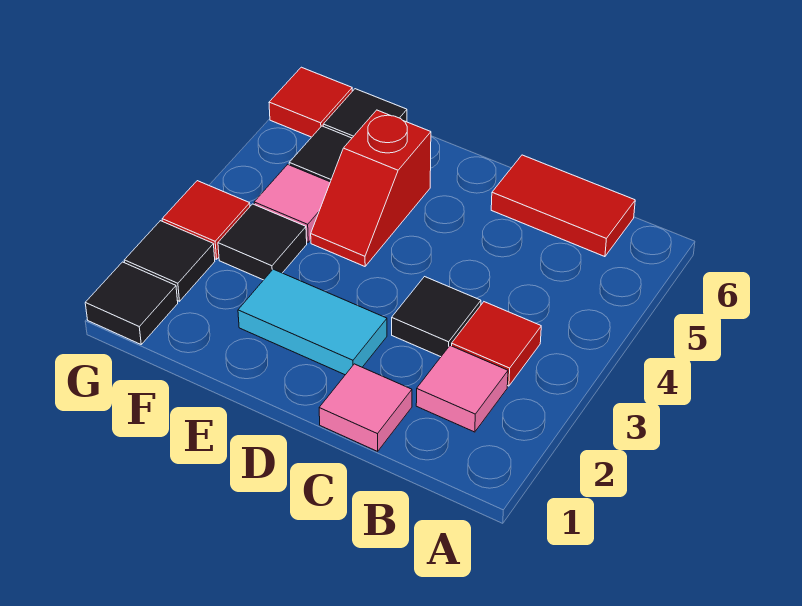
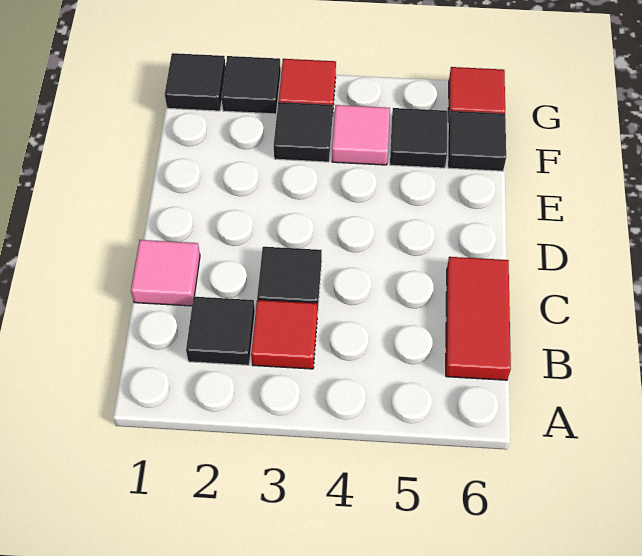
pink tile B2 level 1 -> black tile B2 level 1
cyan tile D2:E2 level 1 -> none
red slope E4:E5 level 1 top 5 -> none

